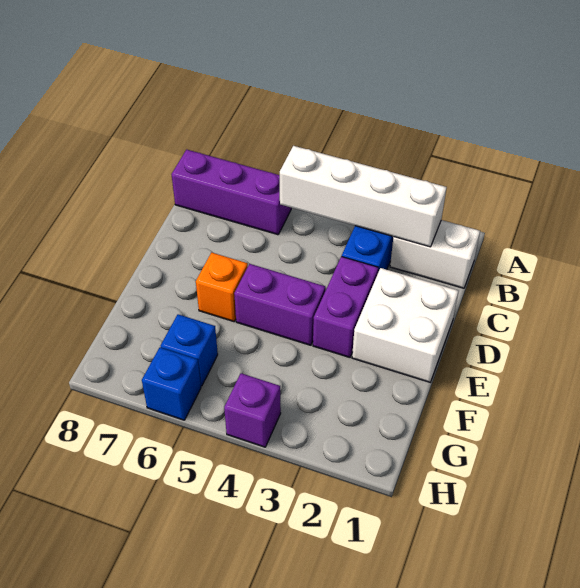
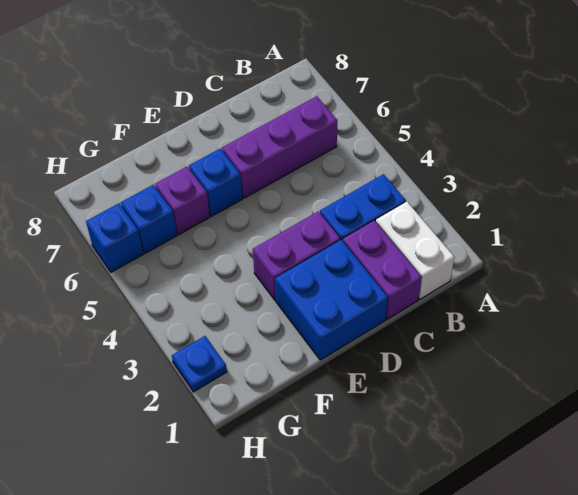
white brick B2:B5 level 2 -> none
purple brick B6:B8 level 1 -> purple brick B6:D6 level 1
white brick D1:E2 level 1 -> blue brick D1:E2 level 1
purple brick E4:E5 level 1 -> purple brick C1:C2 level 1
orange brick E6 level 1 -> blue brick E6 level 1
none -> blue plate H2 level 1
purple brick H4 level 1 -> purple brick F6 level 1

